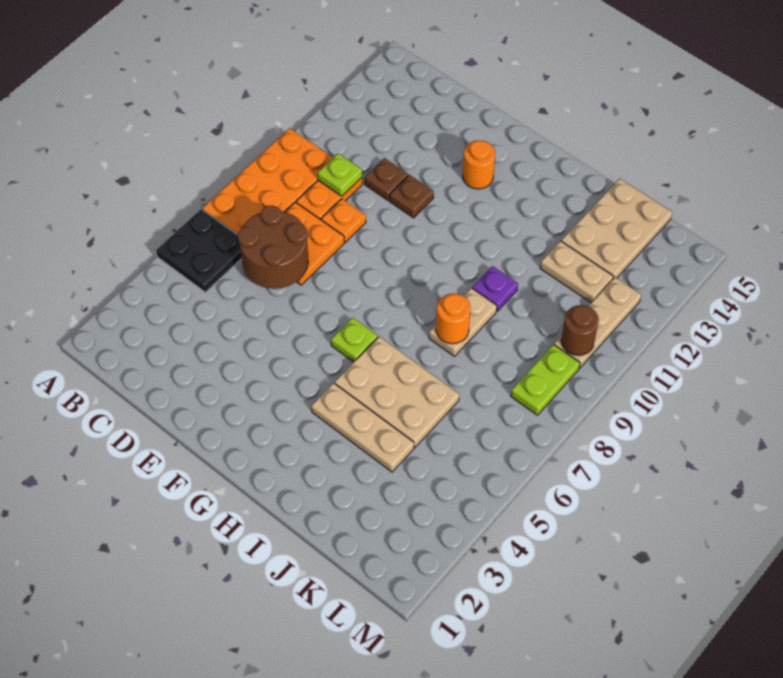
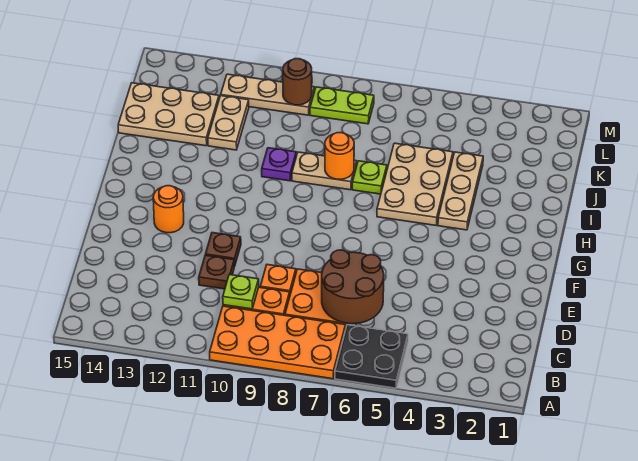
lime plate G6 level 1 -> lime plate I7 level 1

